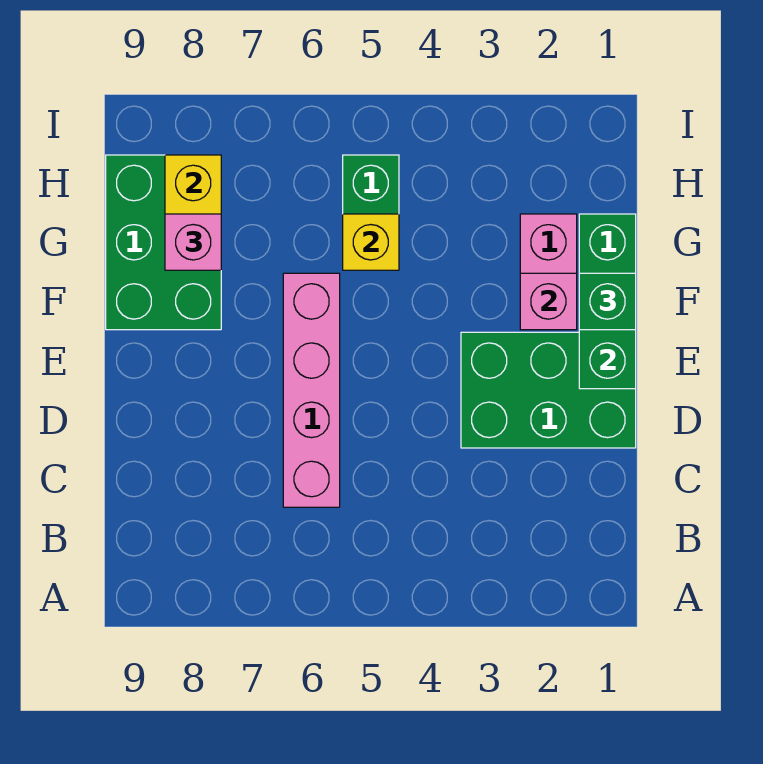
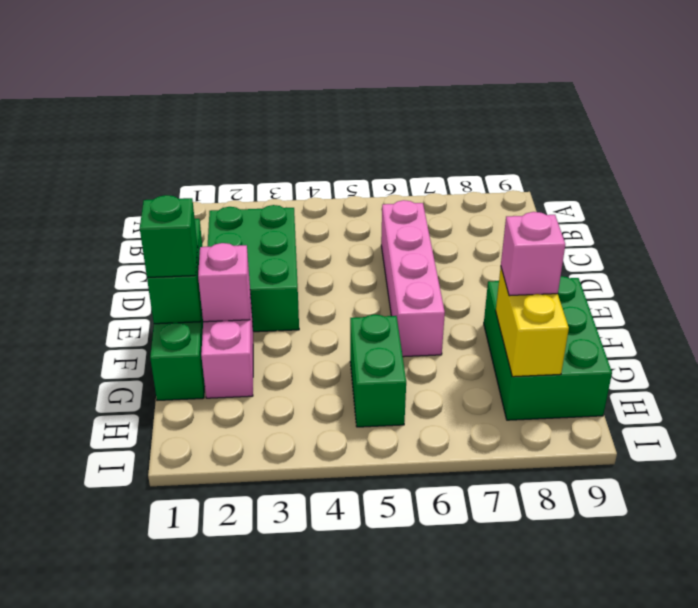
green brick D1:E3 level 1 -> green brick C2:E3 level 1
yellow brick G5 level 2 -> none

